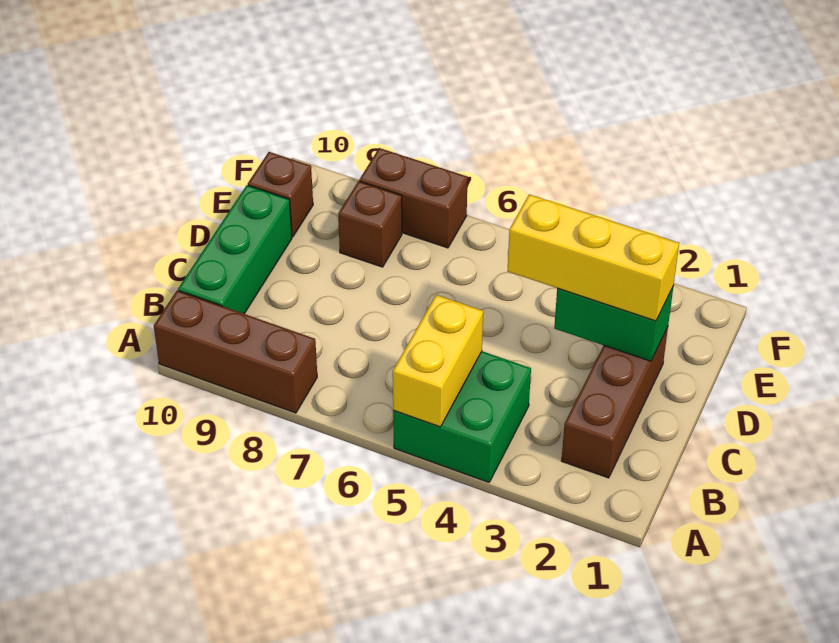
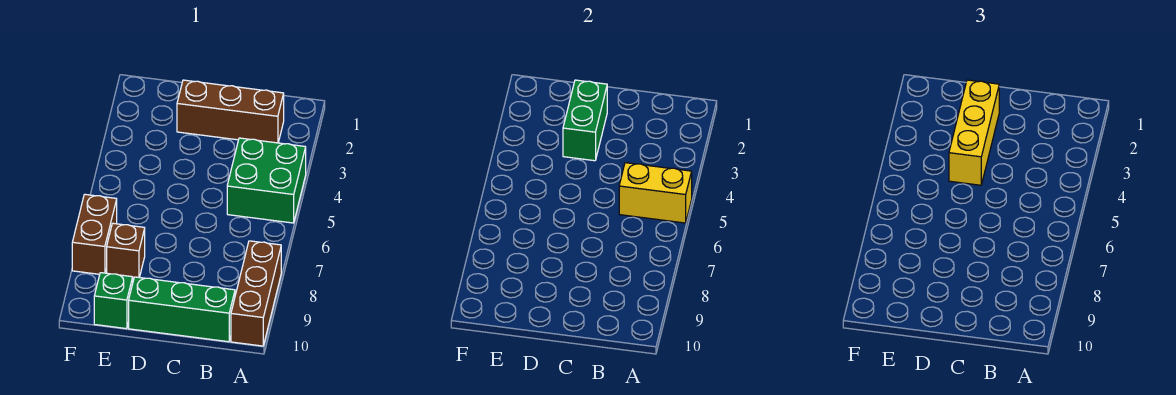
brown brick E10 level 1 -> green brick E10 level 1

